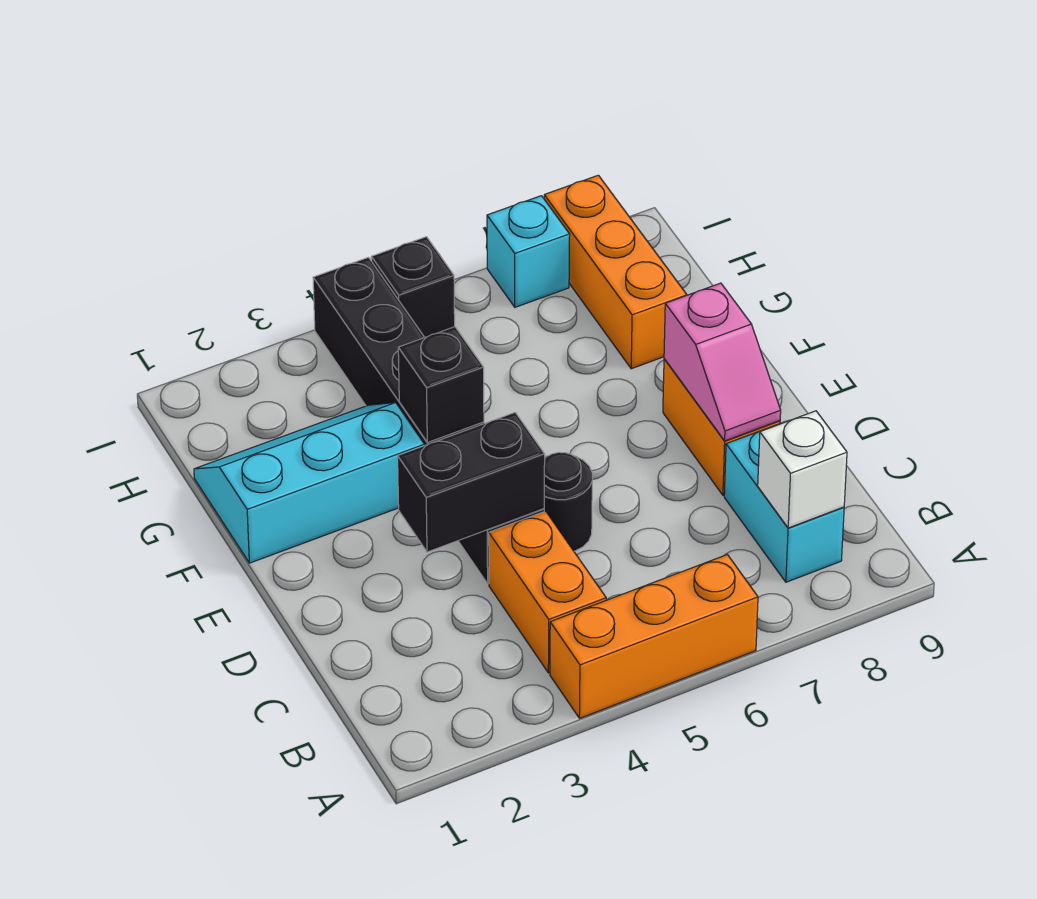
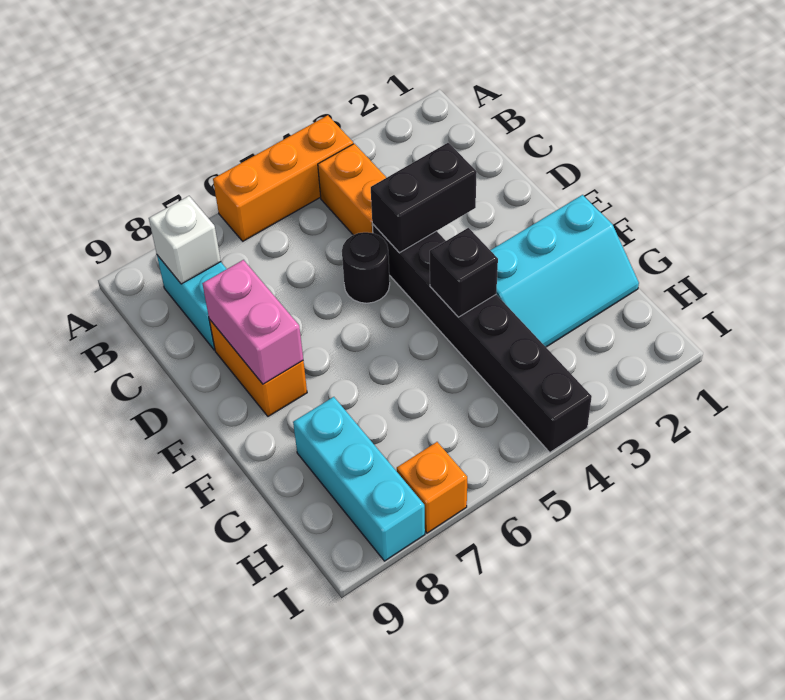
pink slope D8:E8 level 2 top E -> pink brick D8:E8 level 2
orange brick G8:I8 level 1 -> cyan brick G8:I8 level 1
black brick I5 level 1 -> none
cyan brick I7 level 1 -> orange brick I7 level 1

